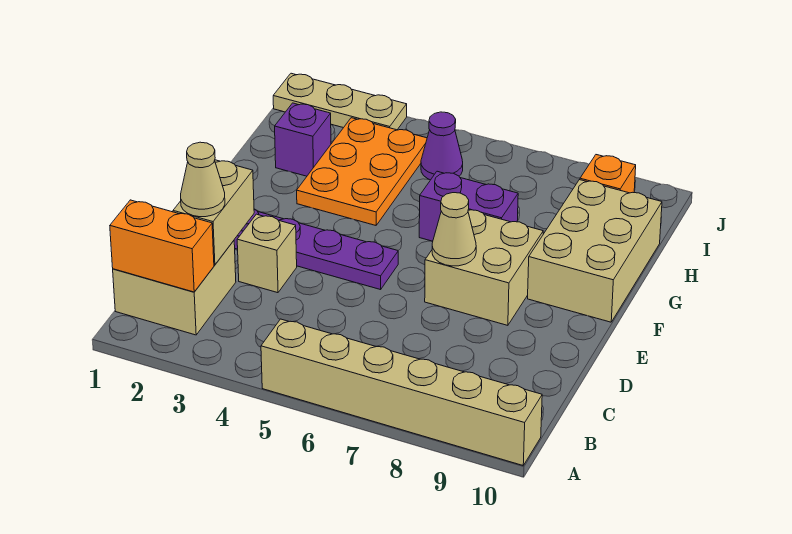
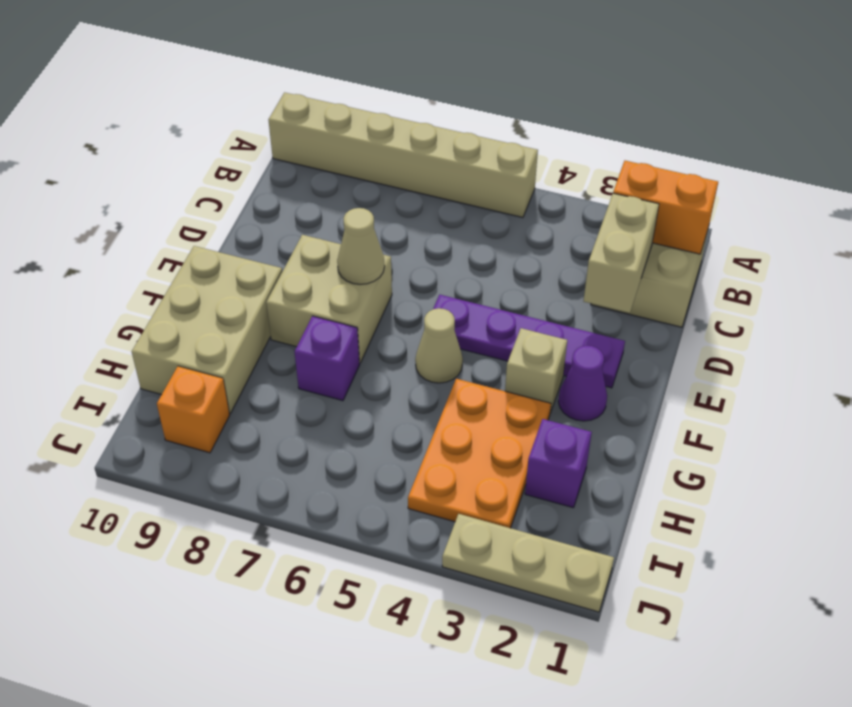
tan cone C2 level 3 -> tan cone F5 level 1
tan brick D3 level 1 -> tan brick F3 level 1
purple brick G6:G7 level 1 -> purple brick G7 level 1
purple cone I5 level 1 -> purple cone F2 level 1

